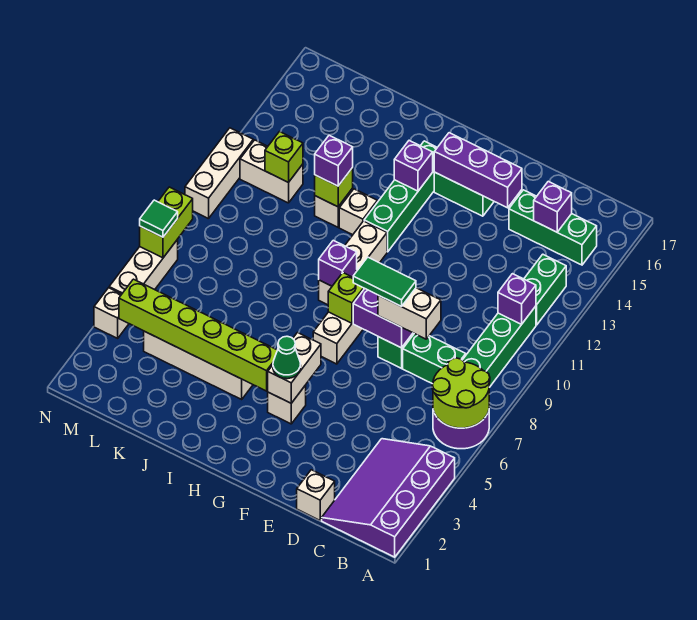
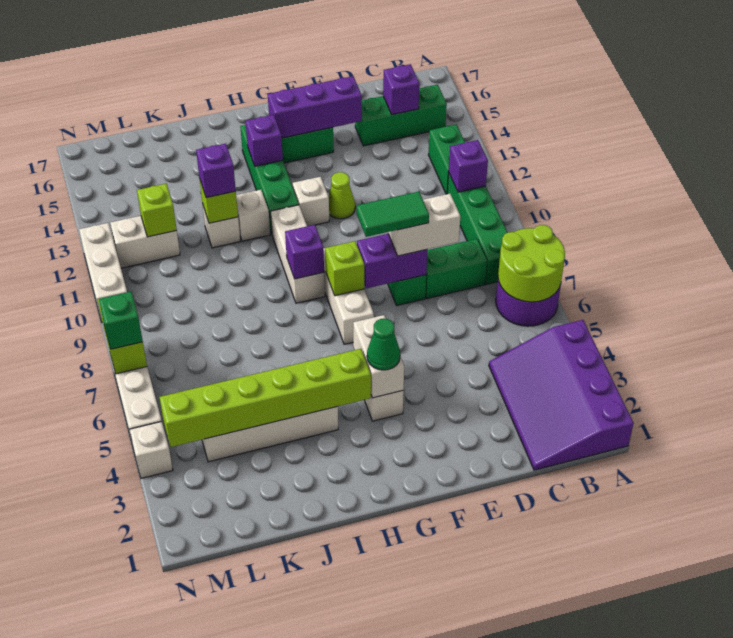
white brick D1 level 1 -> white brick G12 level 1
none -> lime cone F12 level 1
green tile N7 level 3 -> green brick N7 level 3

